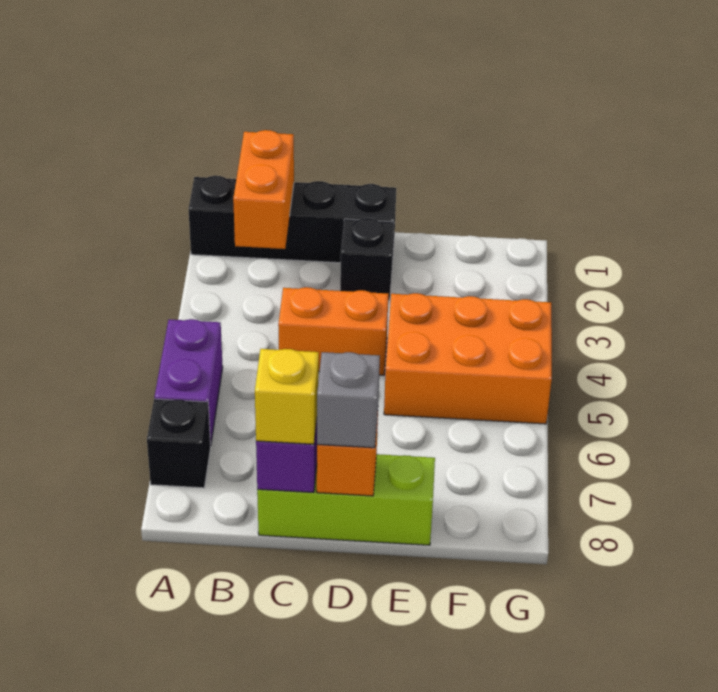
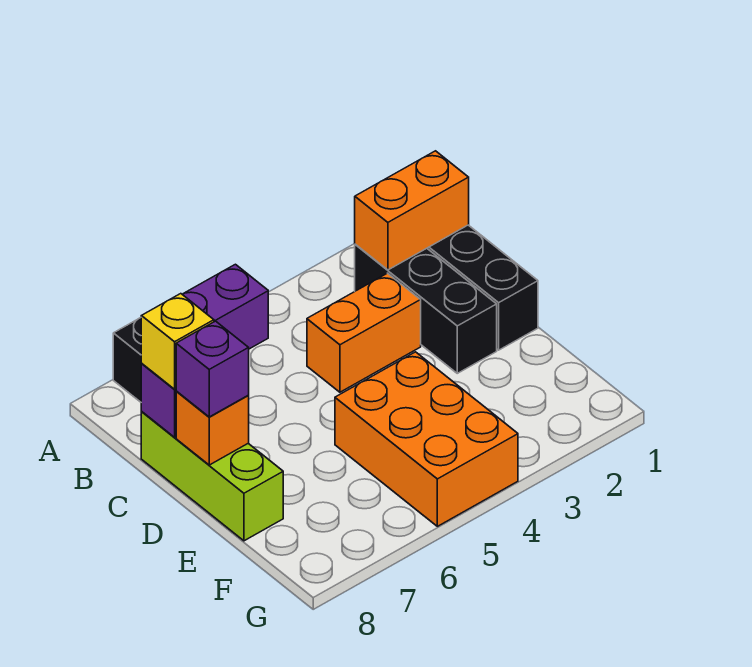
orange brick C4:D4 level 1 -> orange brick C3:C4 level 1
black brick D2 level 1 -> black brick B2:D2 level 1
grey brick D8 level 3 -> purple brick D8 level 3

